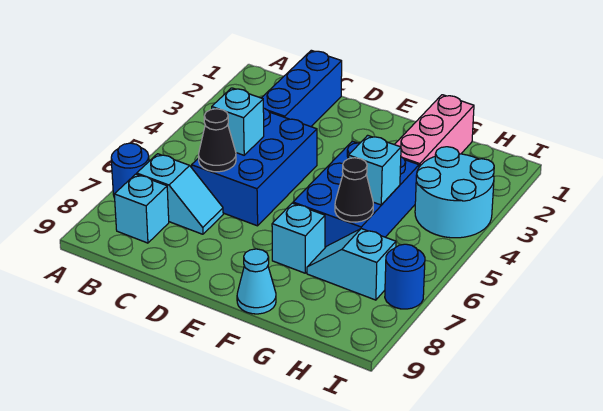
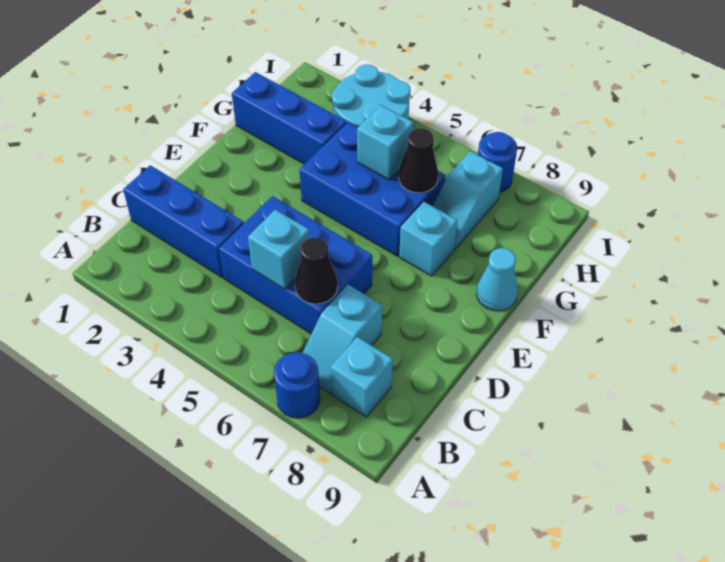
cyan slope B7:C7 level 1 top B -> cyan slope B7:C7 level 1 top C
pink brick G1:G3 level 1 -> blue brick G1:G3 level 1

